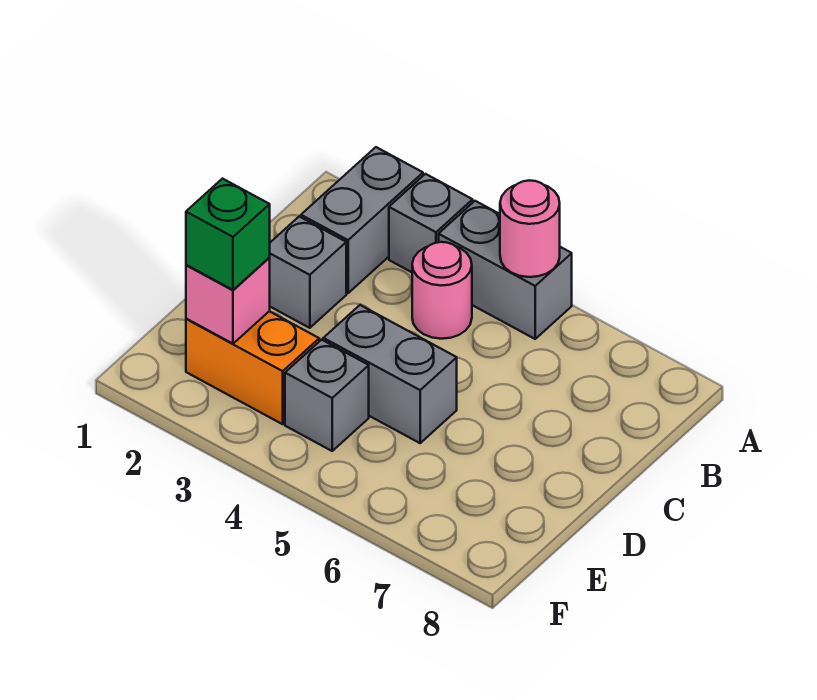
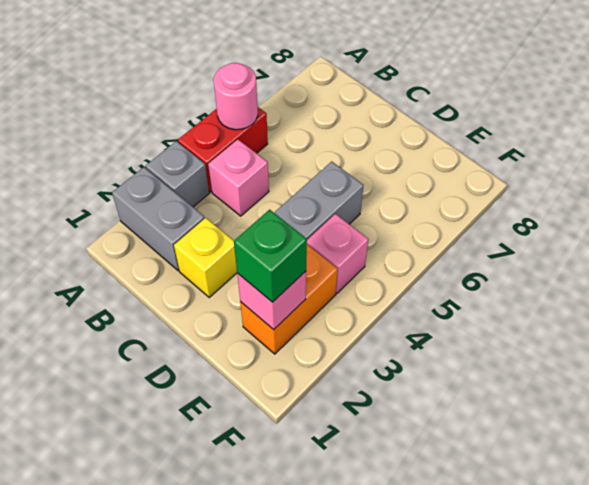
grey brick A4:A5 level 1 -> red brick A4:A5 level 1
pink round brick B4 level 1 -> pink brick B4 level 1
grey brick C2 level 1 -> yellow brick C2 level 1
grey brick E4 level 1 -> pink brick E4 level 1

